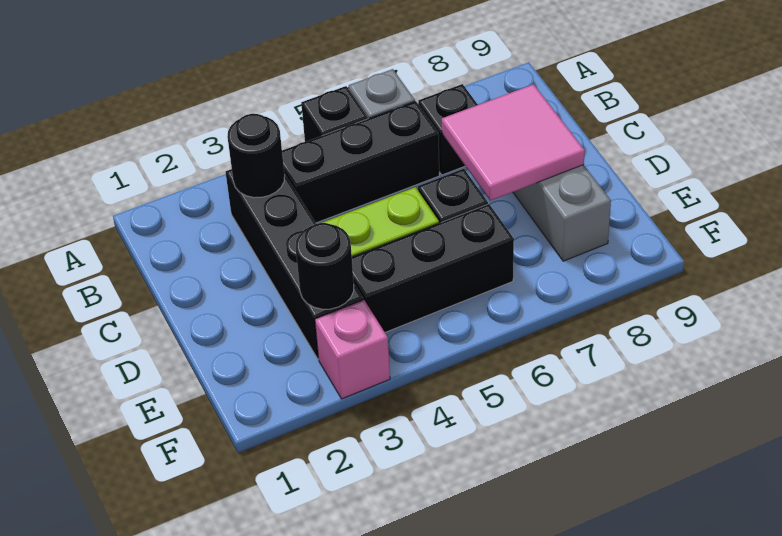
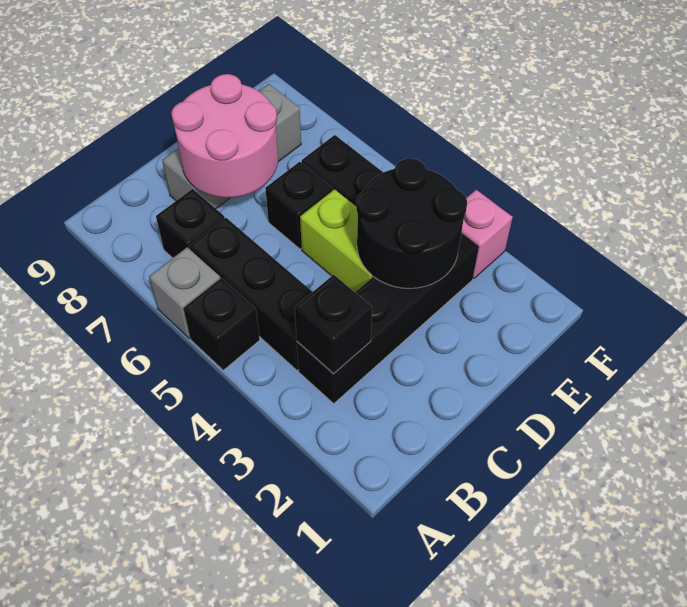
black round brick B3 level 2 -> black brick B3 level 2
pink tile C7:D8 level 2 -> pink round brick C7:D8 level 2
black round brick E3 level 2 -> black round brick D3:E4 level 2

